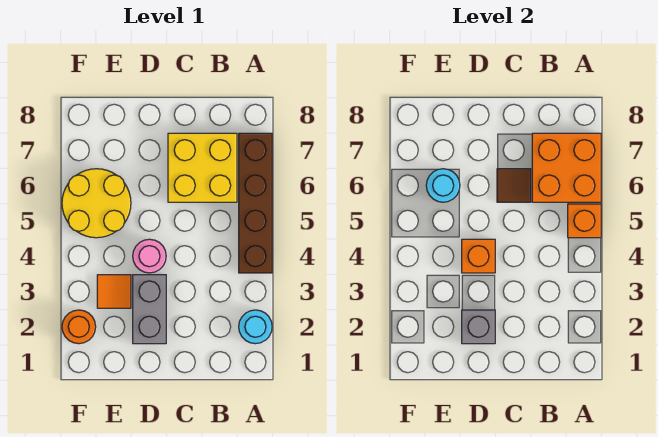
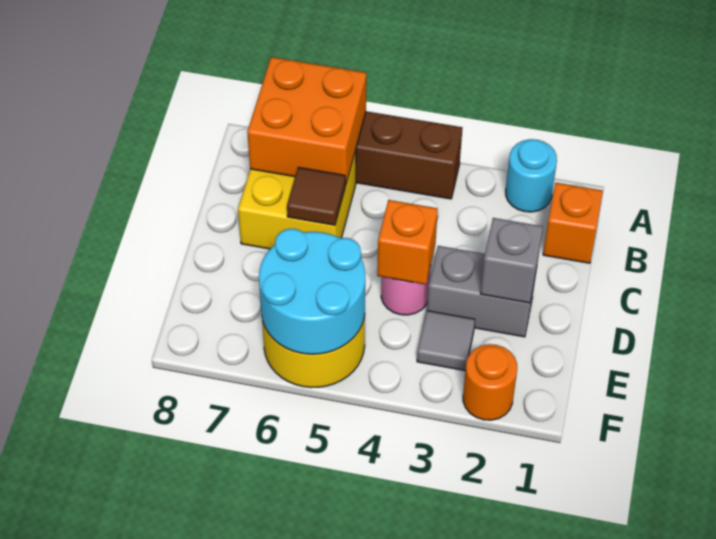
orange brick A5 level 2 -> orange brick B1 level 1
orange tile E3 level 1 -> grey tile E3 level 1
cyan round brick E6 level 2 -> cyan round brick E5:F6 level 2

